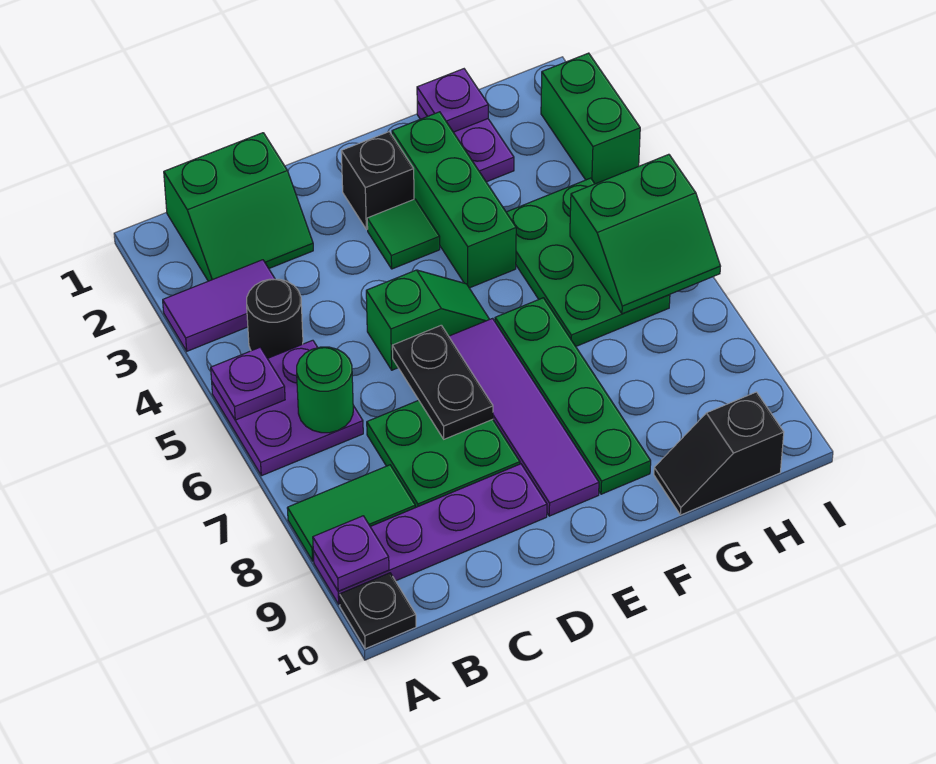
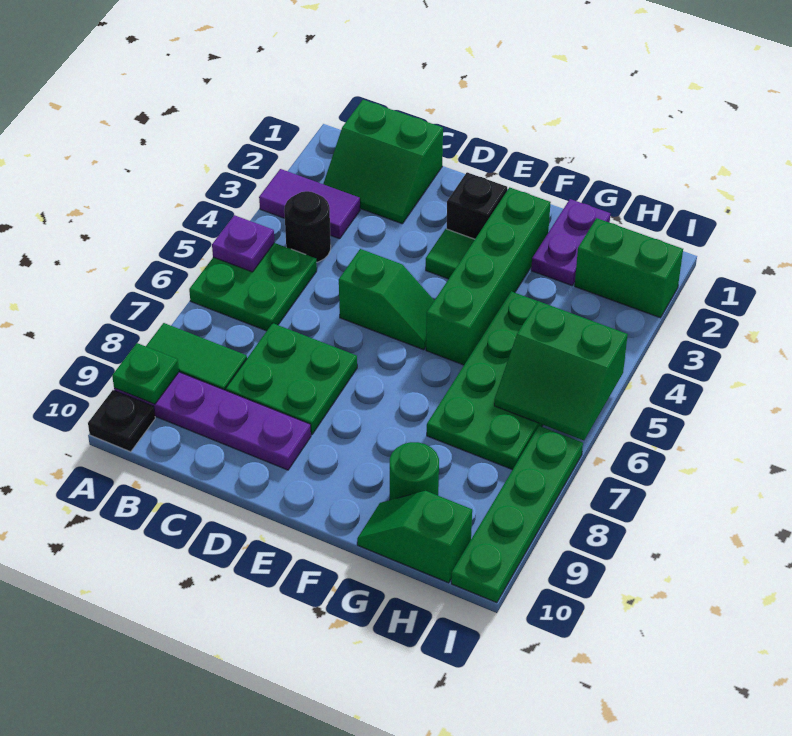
purple plate A5:B6 level 1 -> green plate A5:B6 level 1
purple plate A9 level 2 -> green plate A9 level 2
green round brick B6 level 2 -> green round brick G9 level 1
black plate D6:D7 level 2 -> none
purple tile E6:E9 level 1 -> none
green brick F2:F4 level 1 -> green brick F2:F5 level 1
green plate F6:F9 level 1 -> green plate I7:I10 level 1
purple plate G1 level 2 -> none
green plate G4:H6 level 1 -> green plate G4:H7 level 1
black slope G10:H10 level 1 top H -> green slope G10:H10 level 1 top H
green brick I2:I3 level 1 -> green brick H2:I2 level 1

